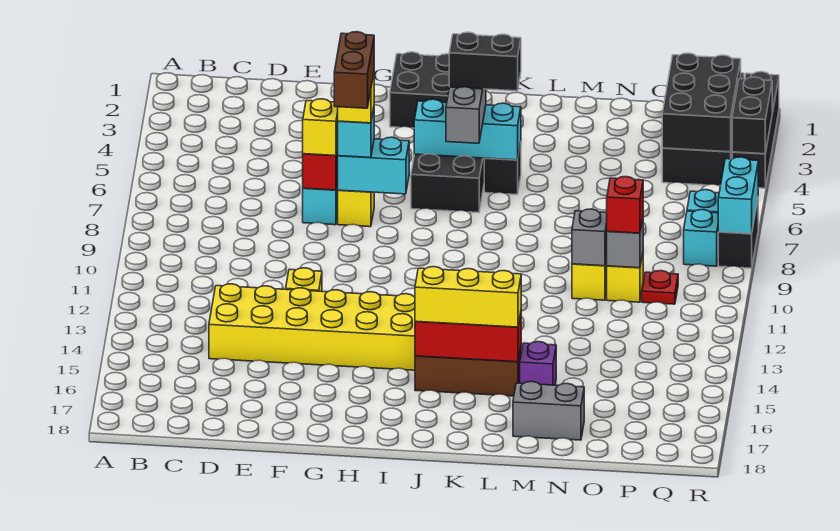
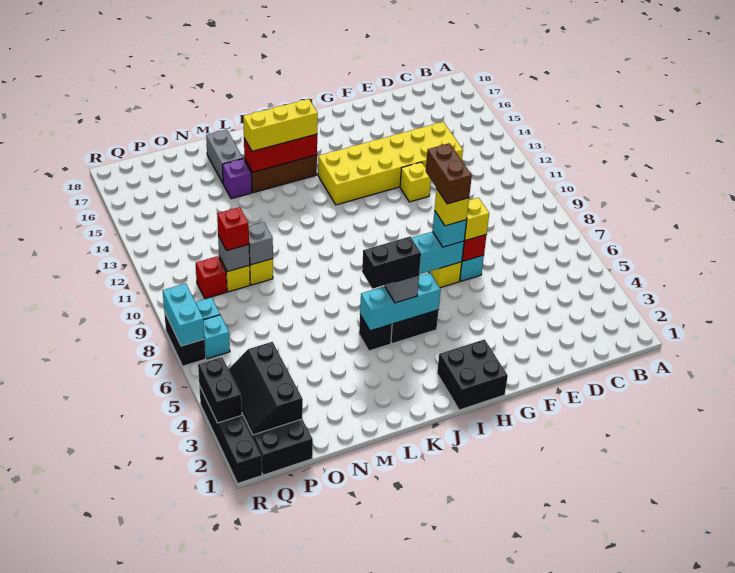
grey brick M17:N17 level 1 -> grey brick M16:M17 level 1
black brick P2:Q4 level 2 -> black slope P2:Q4 level 2 top P
red plate P10 level 1 -> red brick P10 level 1

